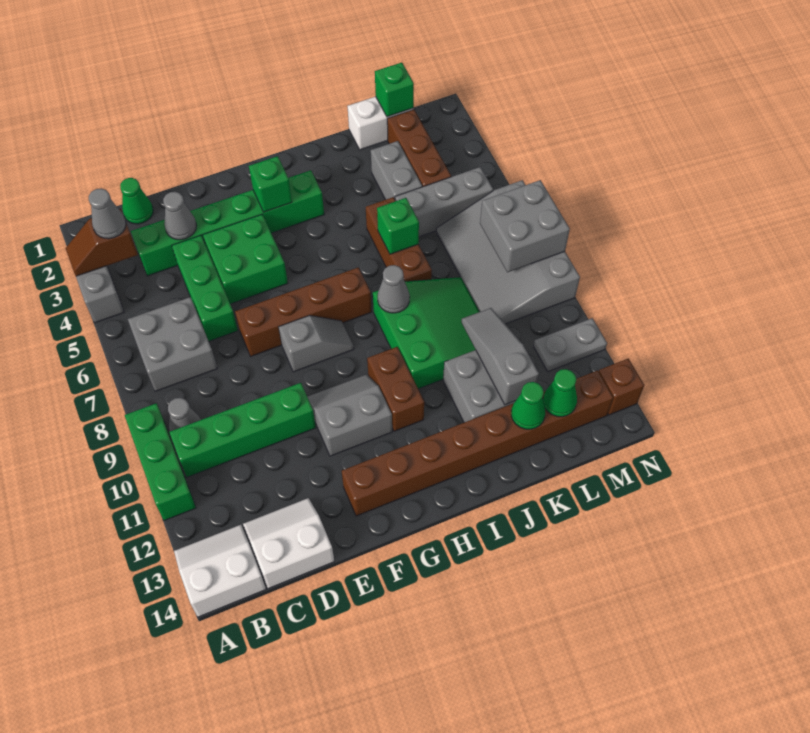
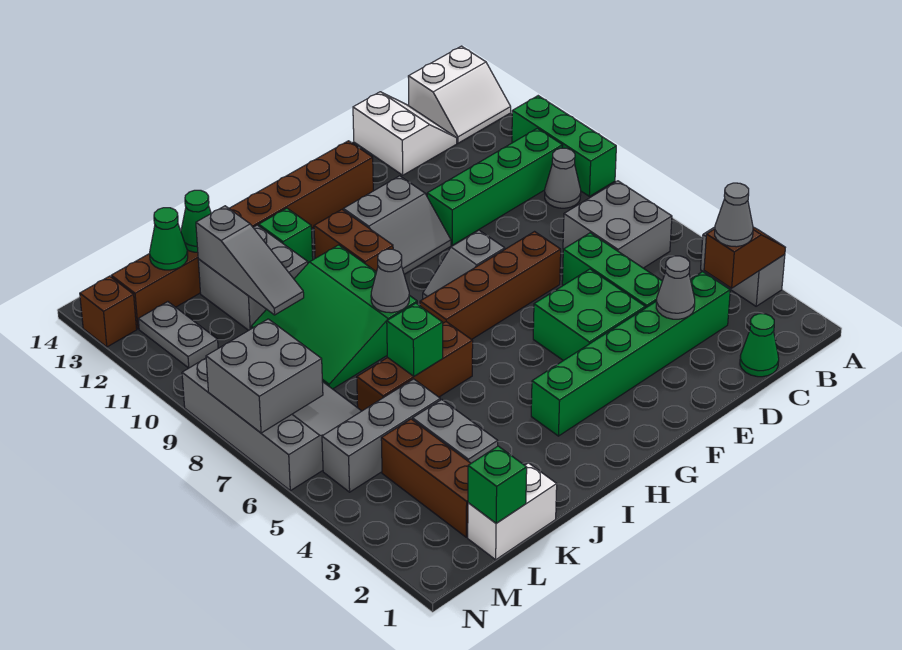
white slope C13:D14 level 1 top 14 -> white slope C13:D14 level 1 top D
green brick G3 level 2 -> green brick I12 level 1
brown brick J5:J7 level 1 -> brown brick I6:K6 level 1
grey plate M11:N11 level 1 -> grey plate M11:M12 level 1

